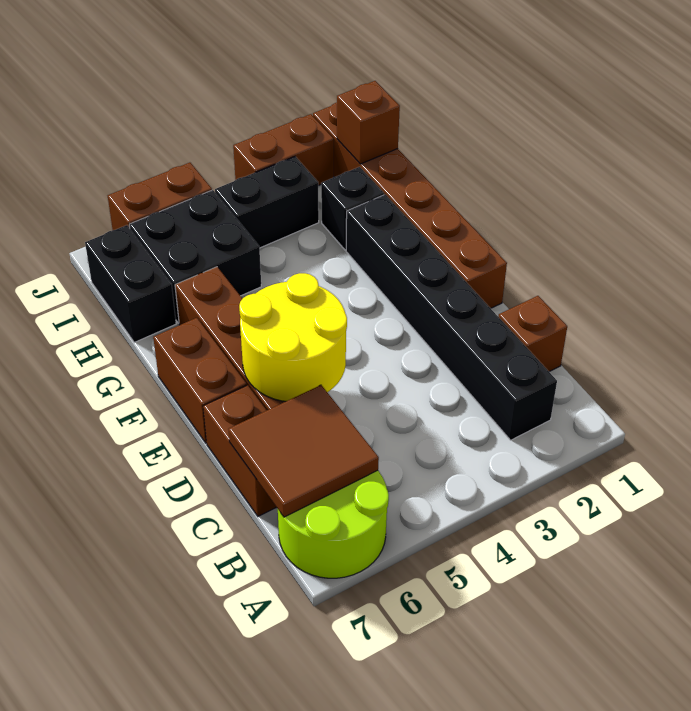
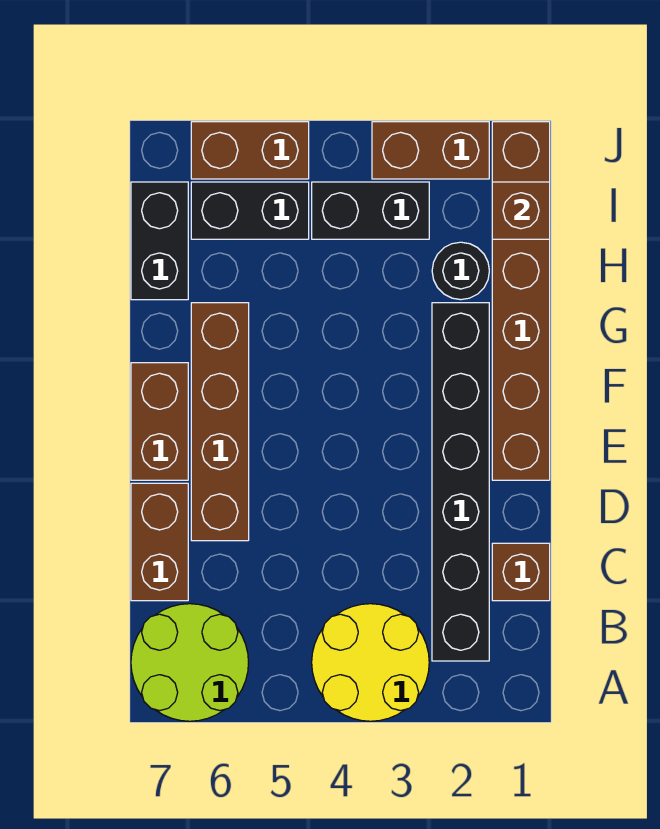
brown tile B6:C7 level 2 -> none
yellow round brick D5:E6 level 2 -> yellow round brick A3:B4 level 1
black brick H2 level 1 -> black round brick H2 level 1
black brick H5:I6 level 1 -> black brick I5:I6 level 1

